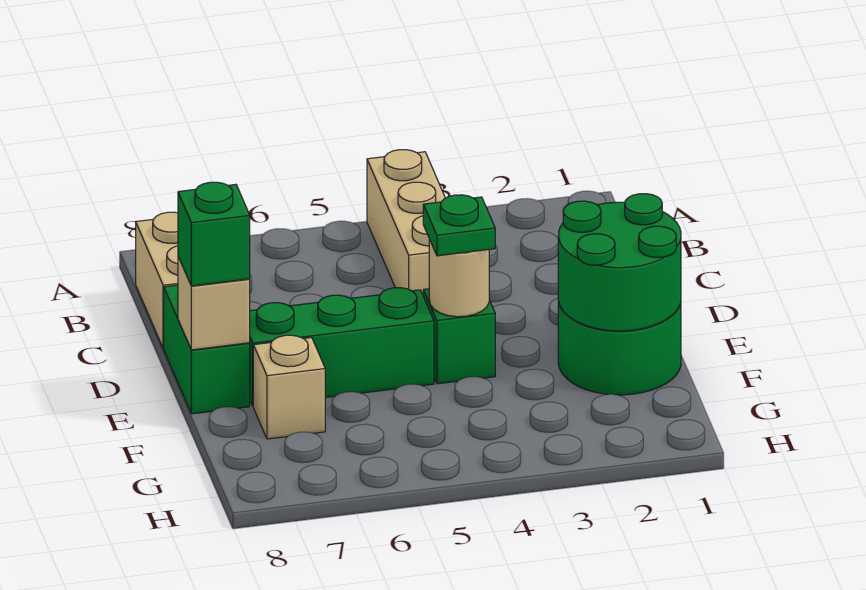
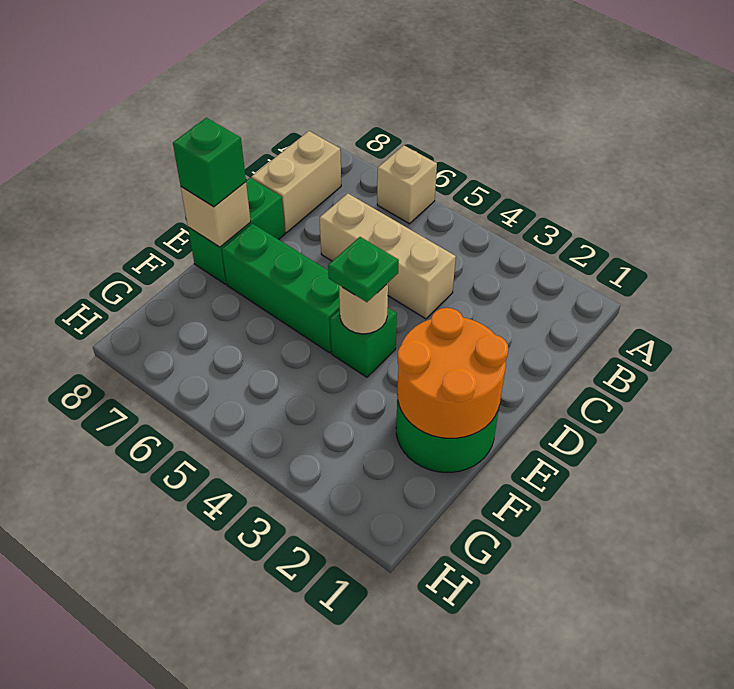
tan brick A4:C4 level 1 -> tan brick C4:C6 level 1
green round brick E1:F2 level 2 -> orange round brick E1:F2 level 2
tan brick F7 level 1 -> tan brick A6 level 1

